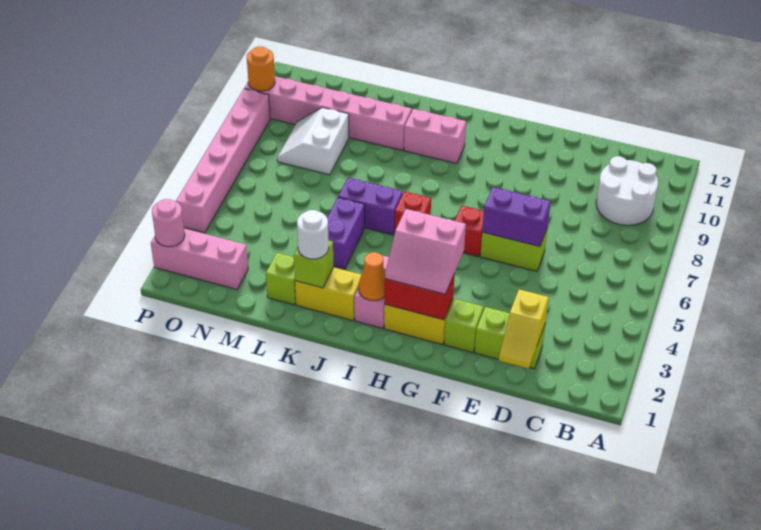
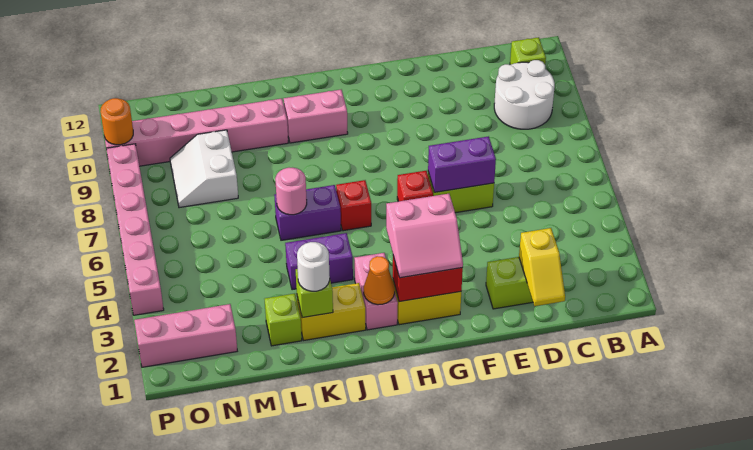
lime brick F2 level 1 -> lime brick B11 level 1
purple brick K4:K5 level 1 -> purple brick J4:K4 level 1
pink round brick P2 level 2 -> pink round brick K6 level 2

